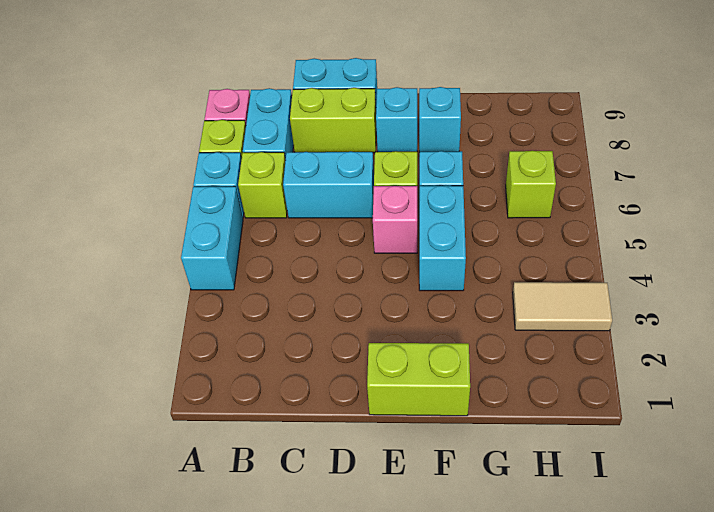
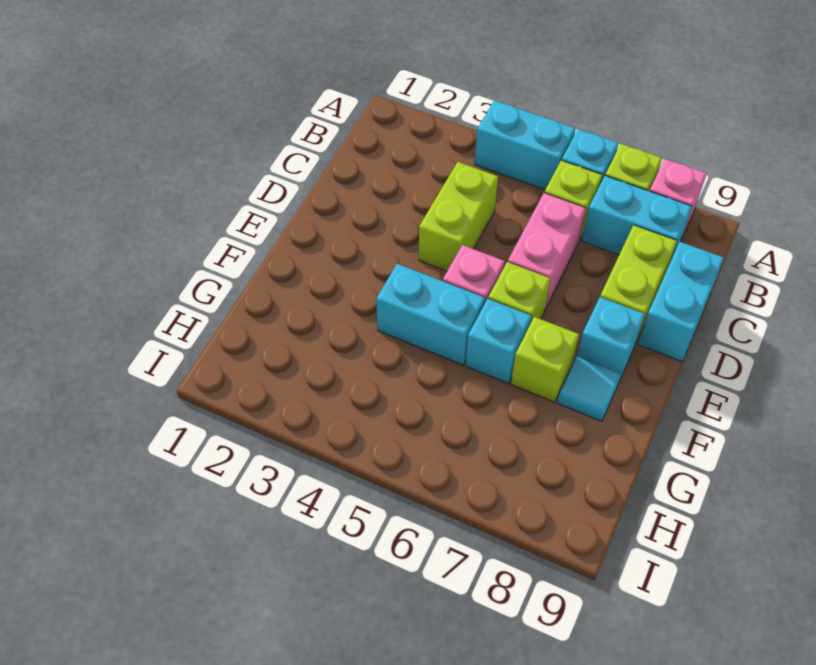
cyan brick C6:D6 level 1 -> pink brick C6:D6 level 1
lime brick E1:F1 level 1 -> lime brick C4:D4 level 1
cyan brick F8 level 1 -> cyan tile F8 level 1
tan tile H3:I3 level 1 -> none
lime brick H6 level 1 -> lime brick F7 level 1

